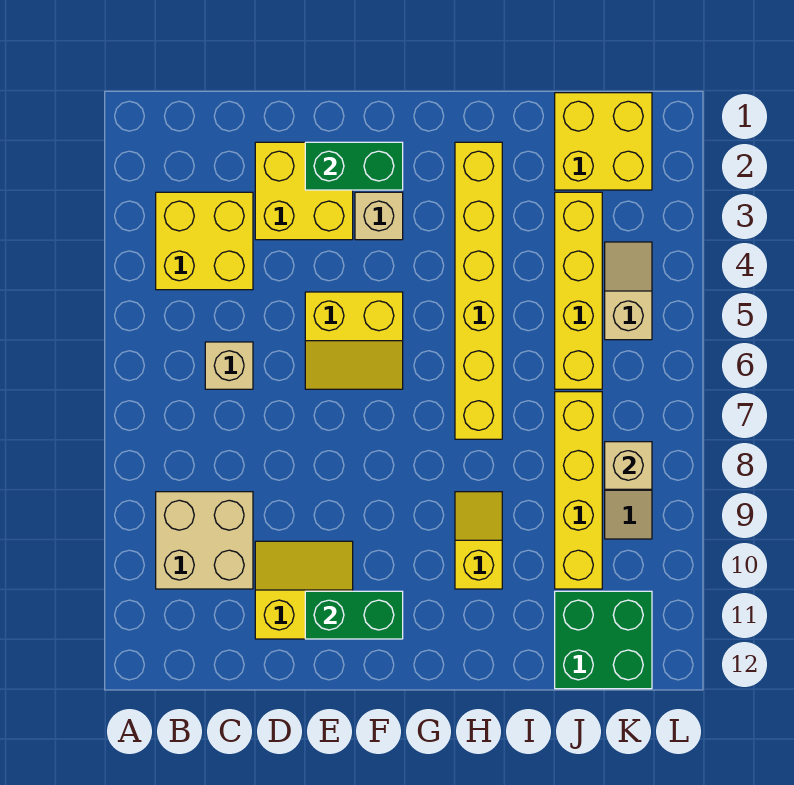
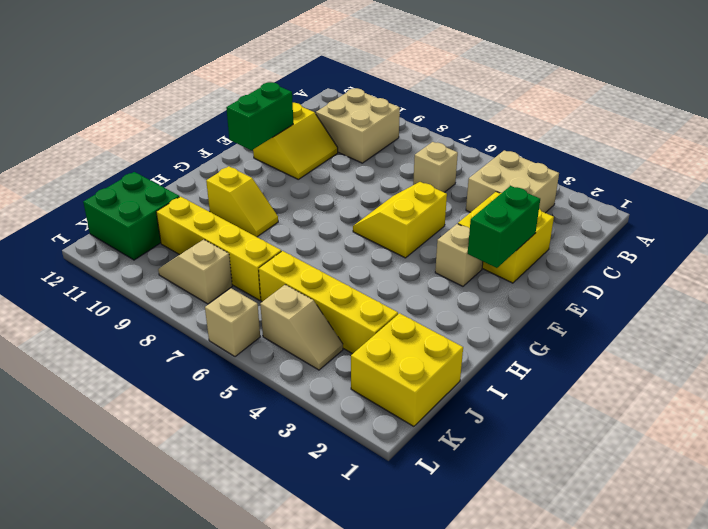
yellow brick B3:C4 level 1 -> tan brick B3:C4 level 1
yellow brick H2:H7 level 1 -> none
tan brick K8 level 2 -> tan brick L6 level 1

